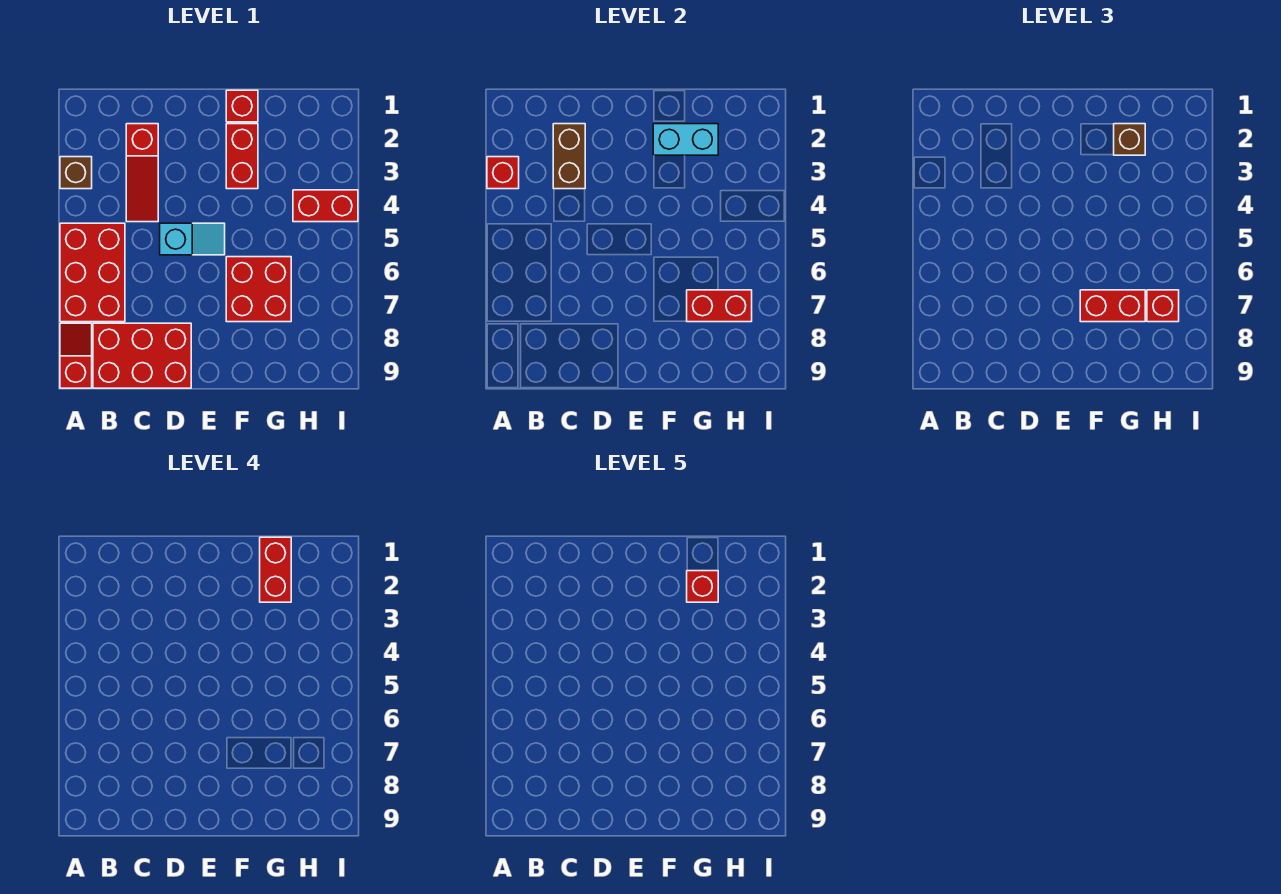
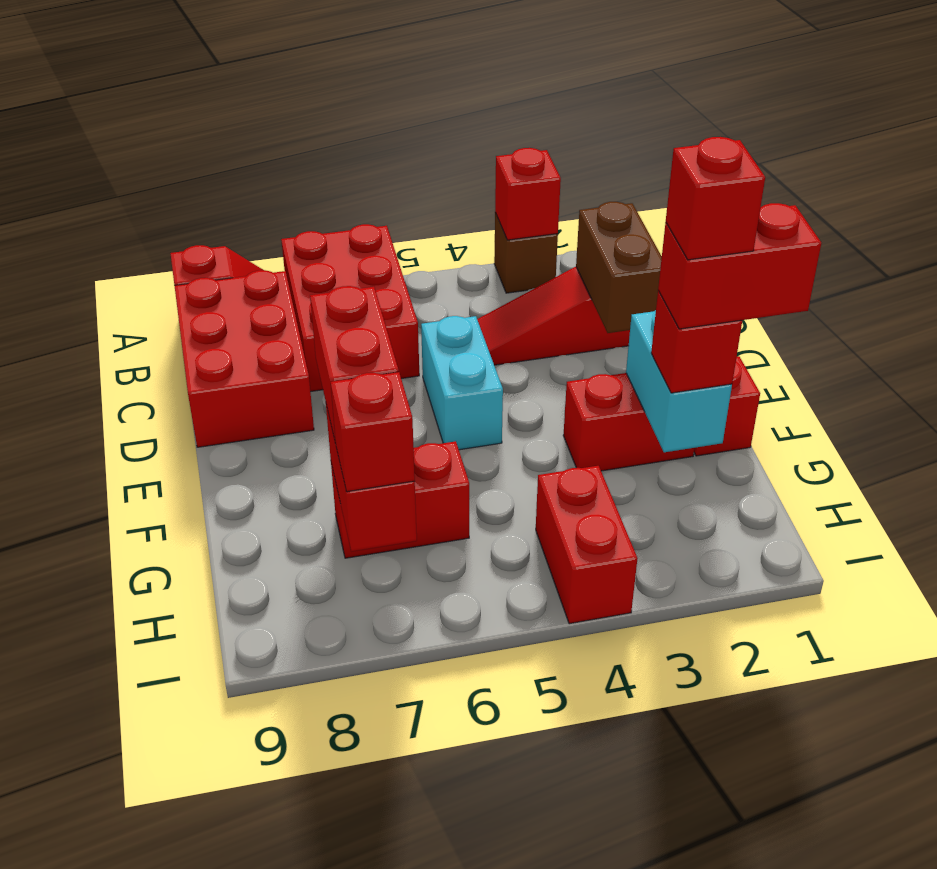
red brick A5:B7 level 1 -> red brick A6:C7 level 1
brown brick C2:C3 level 2 -> brown brick C2:D2 level 2
cyan slope D5:E5 level 1 top D -> cyan brick D5:E5 level 1
red brick F6:G7 level 1 -> red brick G6:G7 level 1
brown brick G2 level 3 -> red brick G2 level 3

